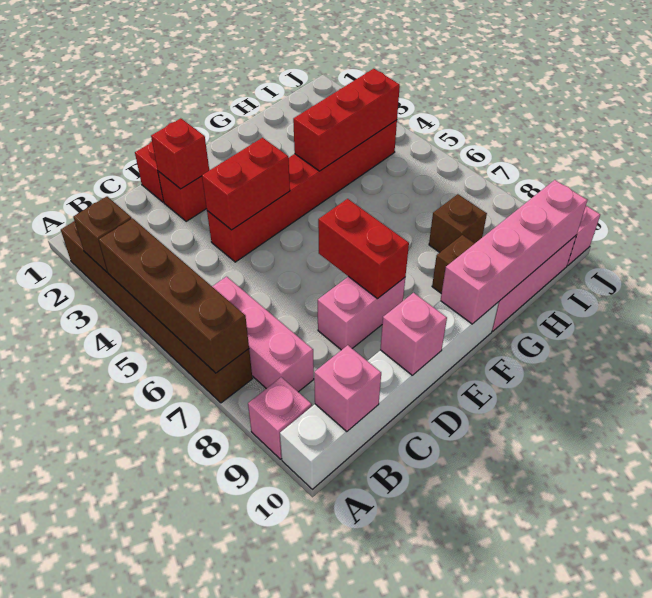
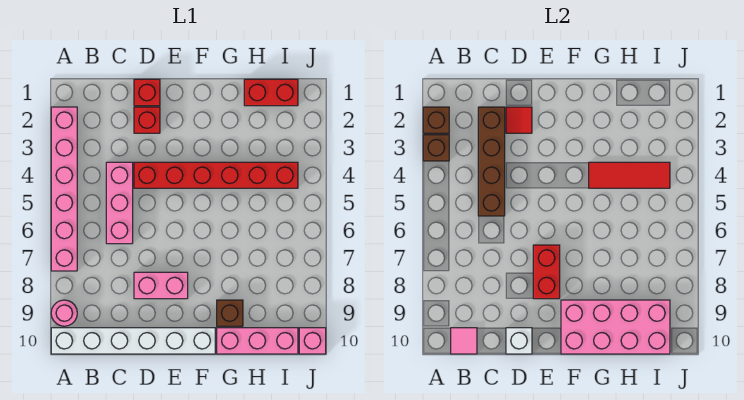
brown brick A2:A7 level 1 -> pink brick A2:A7 level 1
brown brick A4:A7 level 2 -> brown brick C2:C5 level 2
pink brick A9 level 1 -> pink round brick A9 level 1
pink brick B6:B8 level 1 -> pink brick C4:C6 level 1
pink brick B10 level 2 -> pink tile B10 level 2
red brick D2 level 2 -> red tile D2 level 2
red brick D4:E4 level 2 -> red brick H1:I1 level 1
pink brick D10 level 2 -> white brick D10 level 2
pink brick F10:I10 level 2 -> pink brick F9:I10 level 2
red brick G4:I4 level 2 -> red tile G4:I4 level 2
brown brick H8 level 1 -> brown brick A2 level 2

